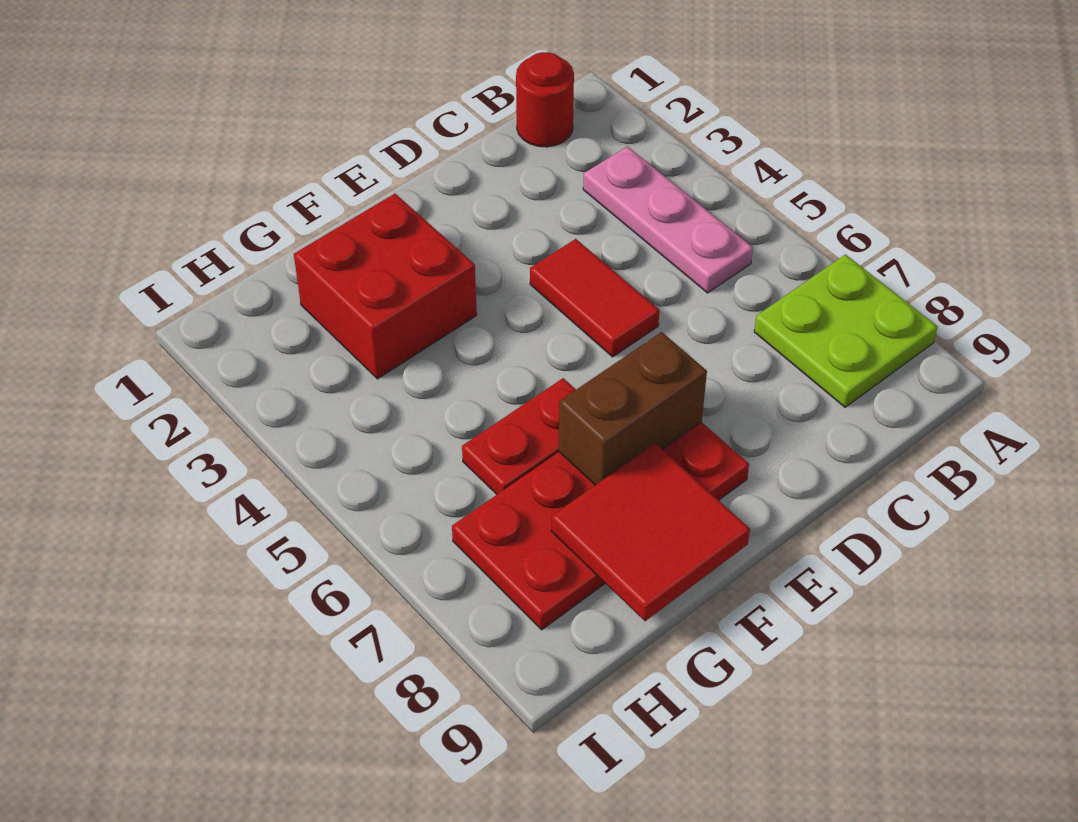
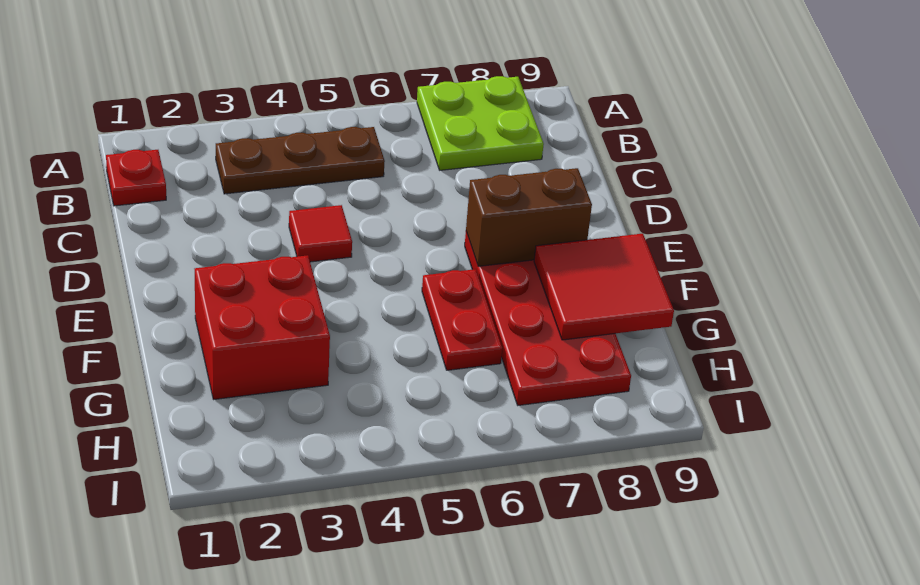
red round brick B1 level 1 -> red plate B1 level 1
pink plate B3:B5 level 1 -> brown plate B3:B5 level 1
red tile D4:D5 level 1 -> red tile D4 level 1
brown brick E7:F7 level 2 -> brown brick E7:E8 level 2

